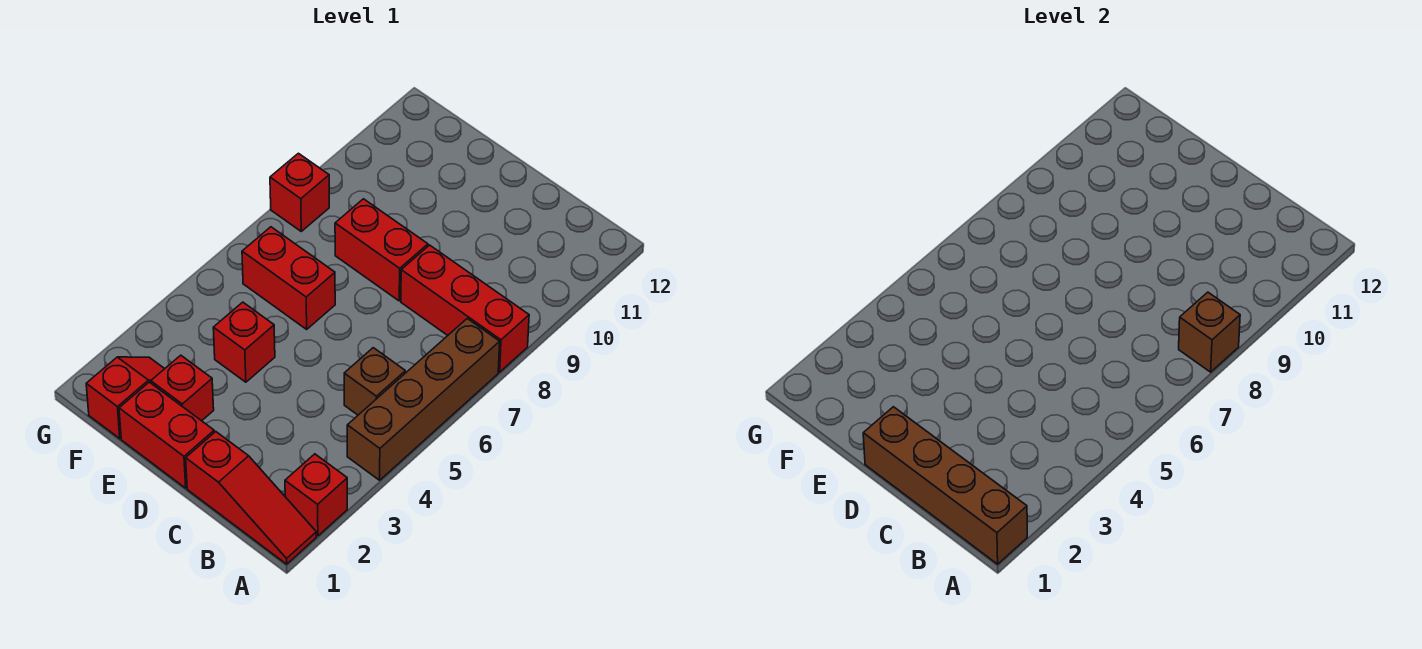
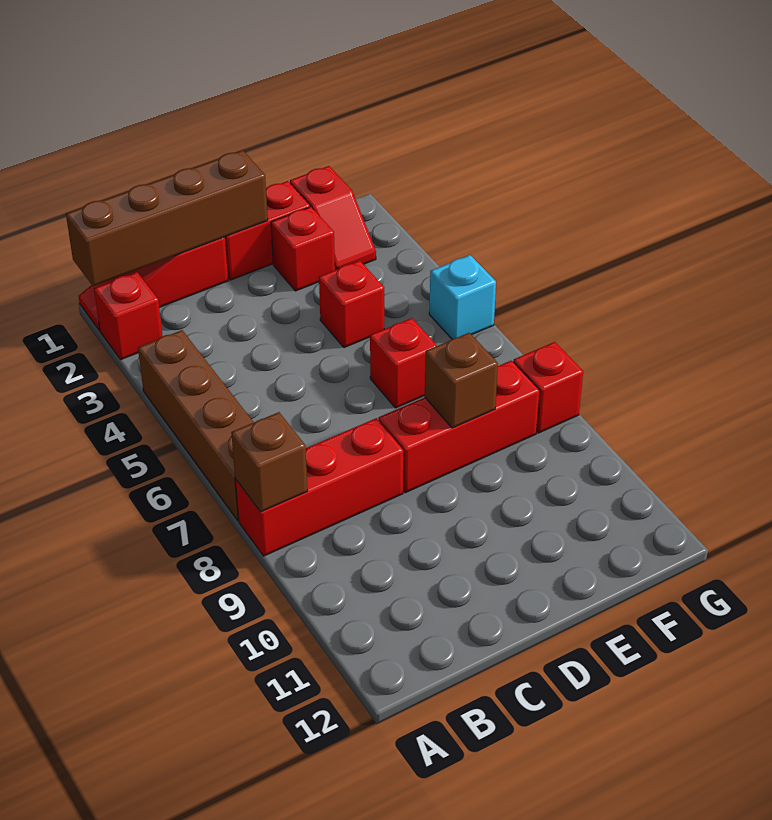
brown brick B5 level 1 -> brown brick E8 level 2
red brick D8:E8 level 1 -> red brick D8:F8 level 1
red brick E6:F6 level 1 -> red brick E6 level 1
none -> cyan brick G5 level 1

